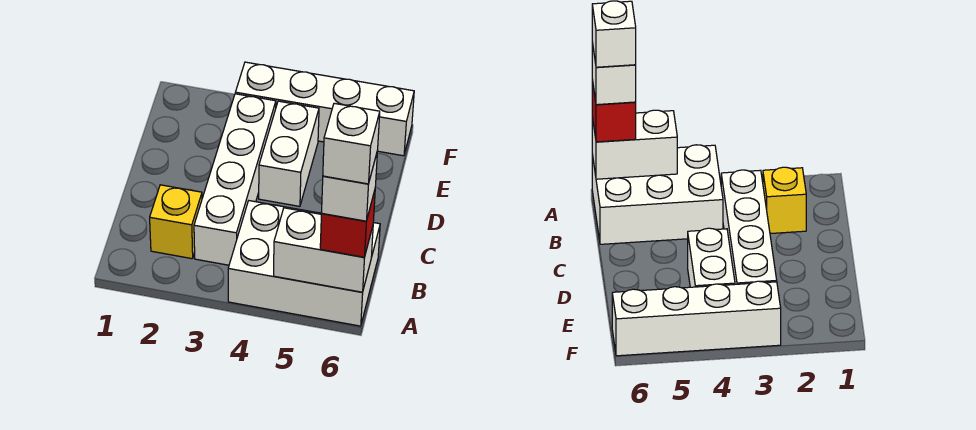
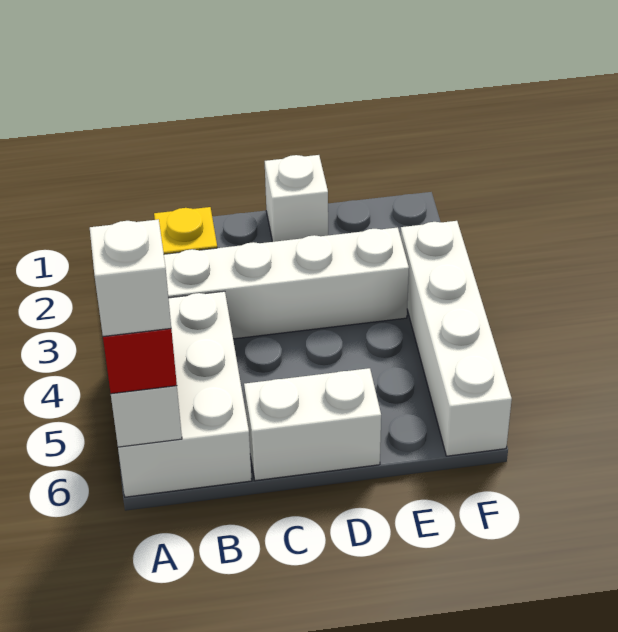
white brick A6 level 5 -> white brick D1 level 1
white brick D4:E4 level 1 -> white brick C6:D6 level 1

